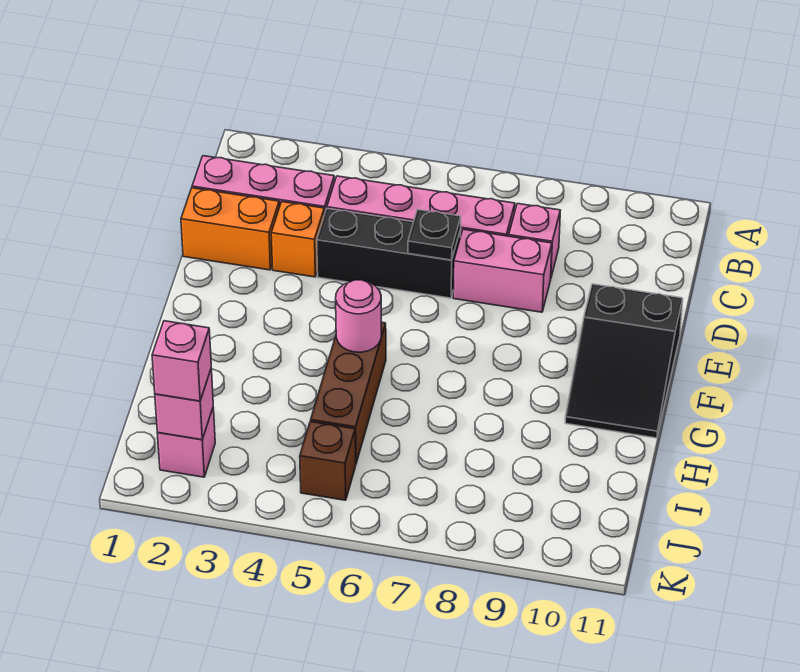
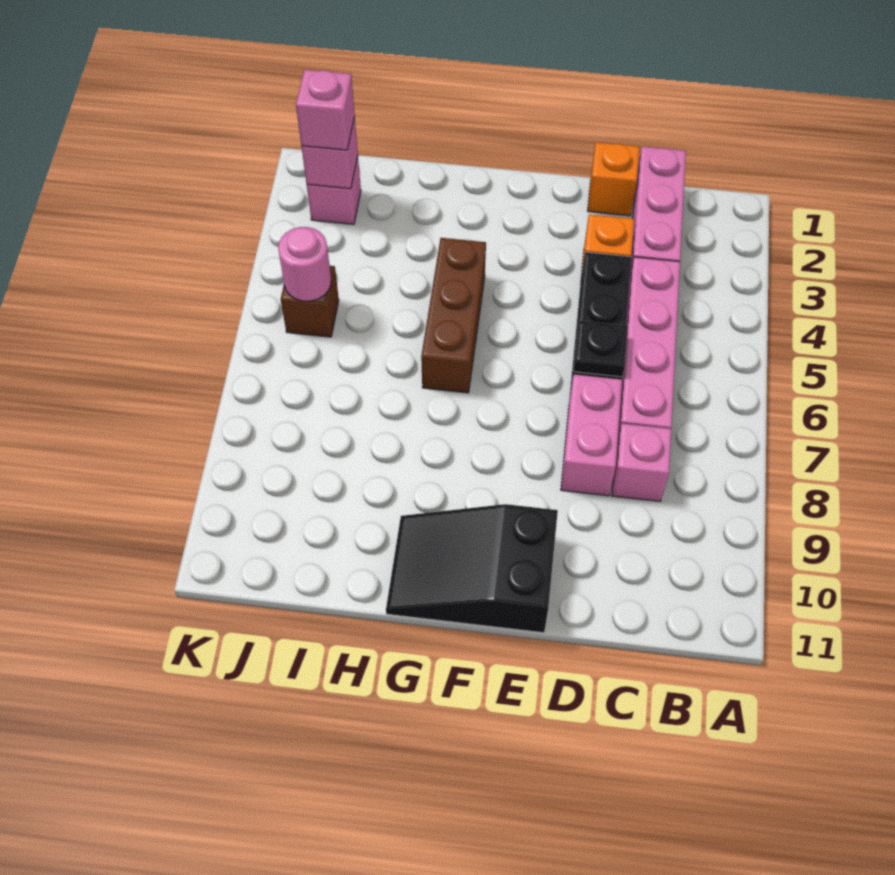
orange brick D1:D2 level 1 -> orange brick D1 level 1
brown brick G5:I5 level 1 -> brown brick G4:G6 level 1
pink round brick G5 level 2 -> pink round brick J5 level 2

